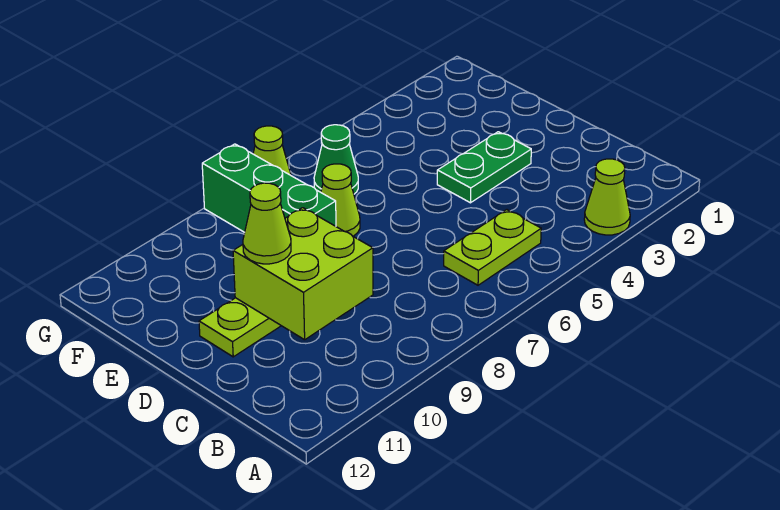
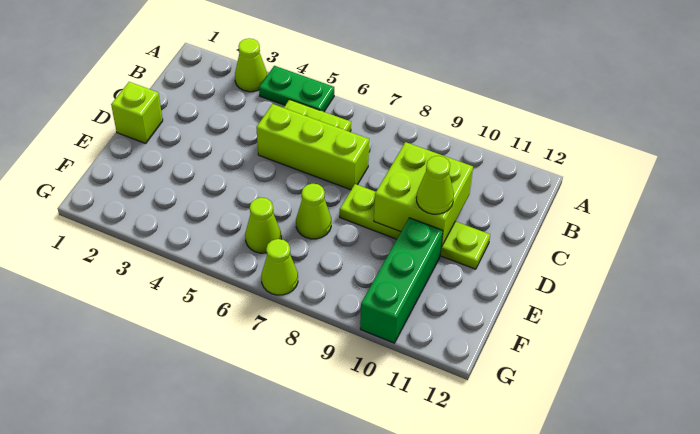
none -> lime brick C5:C7 level 1
none -> lime brick D1 level 1
green plate D3:D4 level 1 -> green plate A4:A5 level 1
green brick E8:G8 level 1 -> green brick E10:G10 level 1
green cone F6 level 1 -> lime cone F6 level 1

